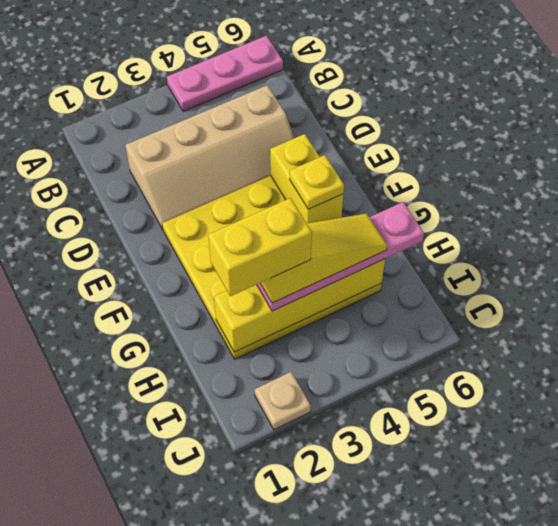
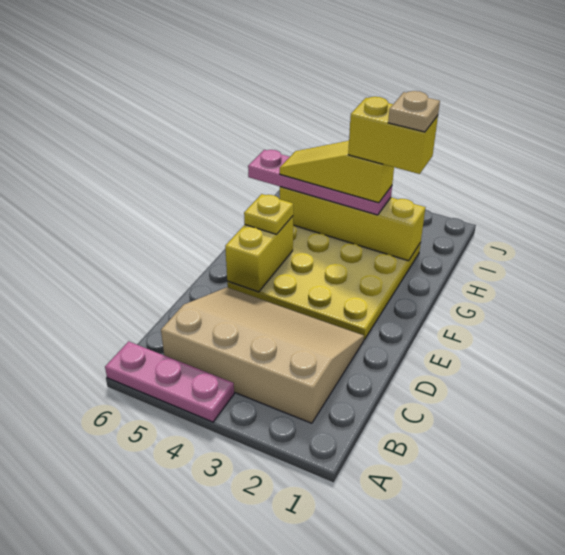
tan slope C2:D5 level 1 top C -> tan slope B2:D5 level 1 top B
tan plate J2 level 1 -> tan plate H2 level 6

